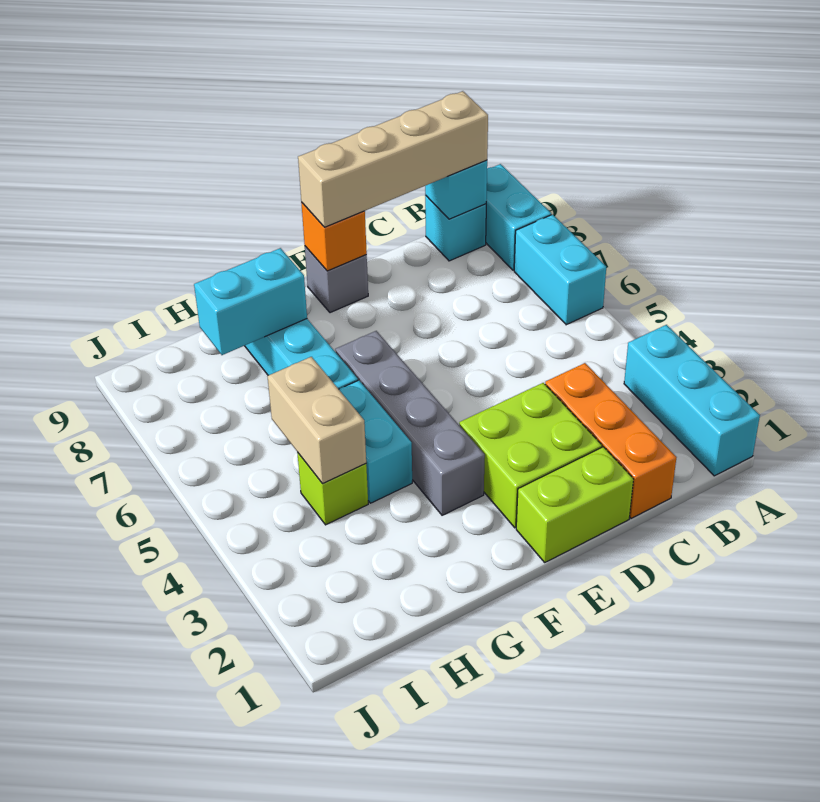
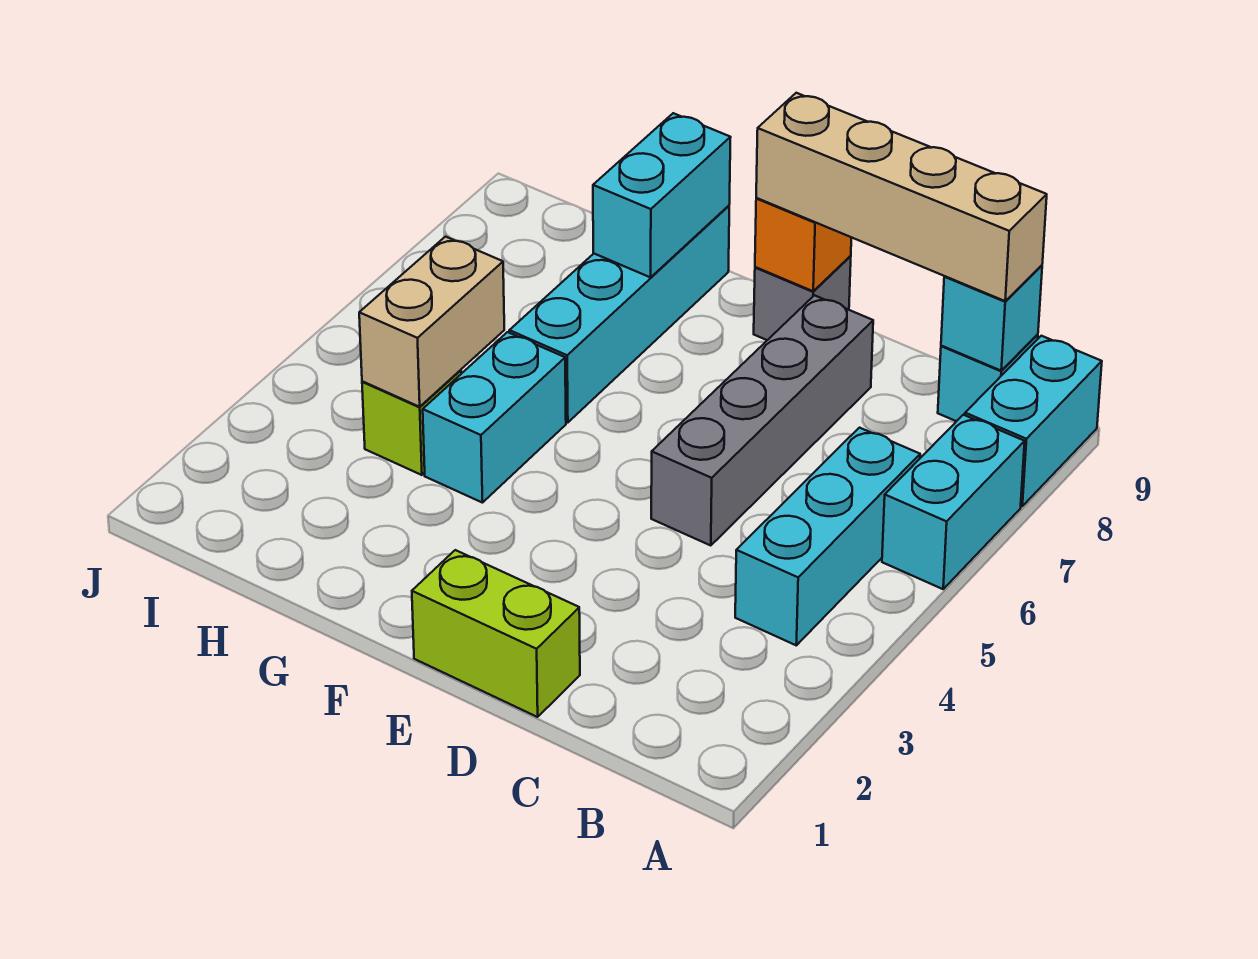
cyan brick A1:A3 level 1 -> cyan brick B4:B6 level 1
orange brick C1:C3 level 1 -> none
lime brick D2:E3 level 1 -> none
grey brick F3:F6 level 1 -> grey brick D5:D8 level 1
cyan brick G8:H8 level 2 -> cyan brick G8:G9 level 2

